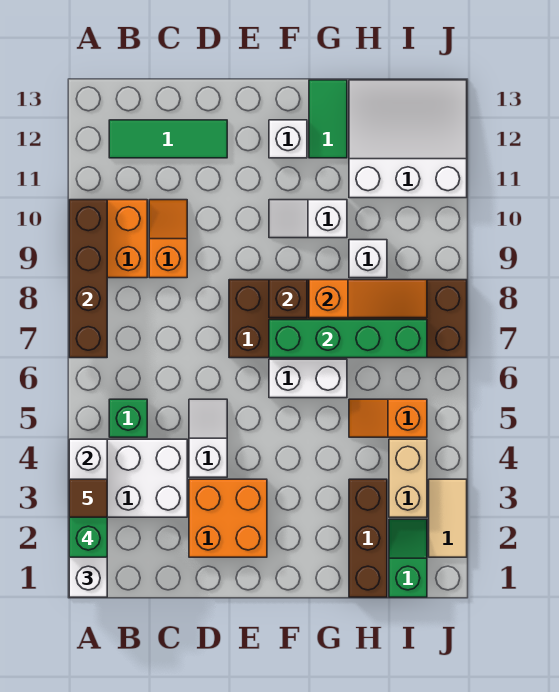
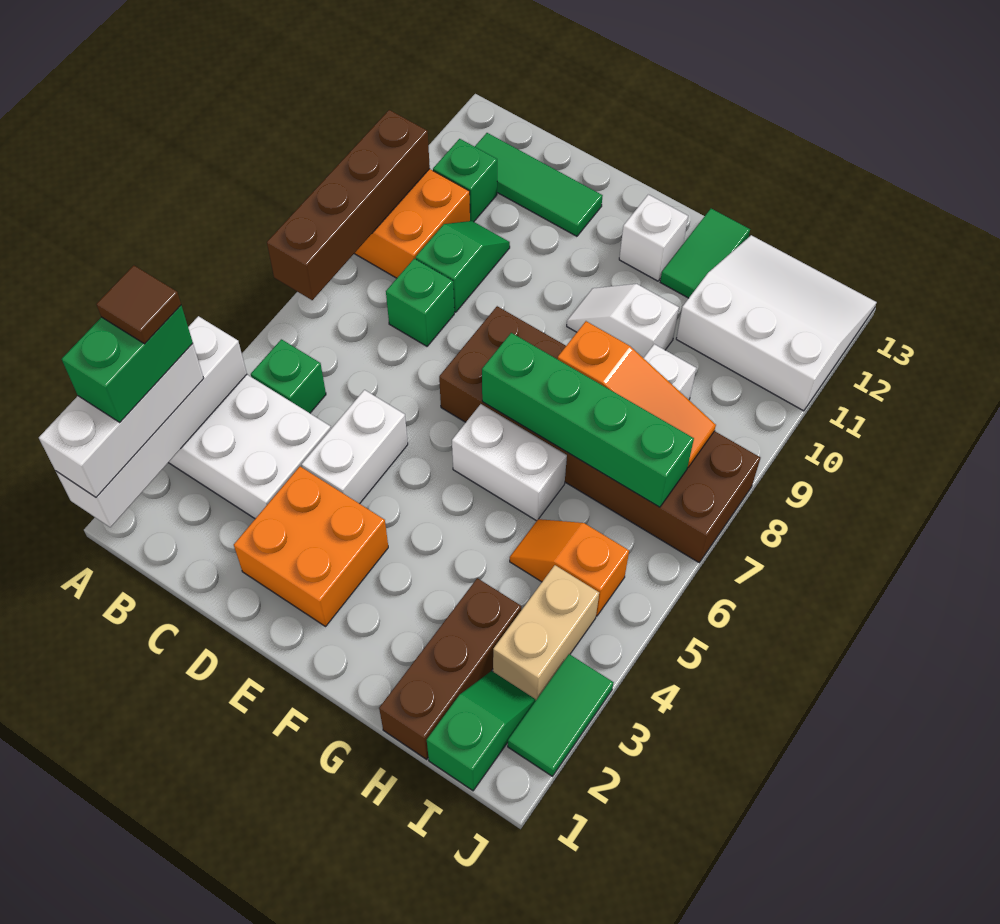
none -> green brick B11 level 1
none -> green brick C8 level 1
orange slope C9:C10 level 1 top 9 -> green slope C9:C10 level 1 top 9
white slope D4:D5 level 1 top 4 -> white brick D4:D5 level 1
brown brick F8 level 2 -> none
tan tile J2:J3 level 1 -> green tile J2:J3 level 1

